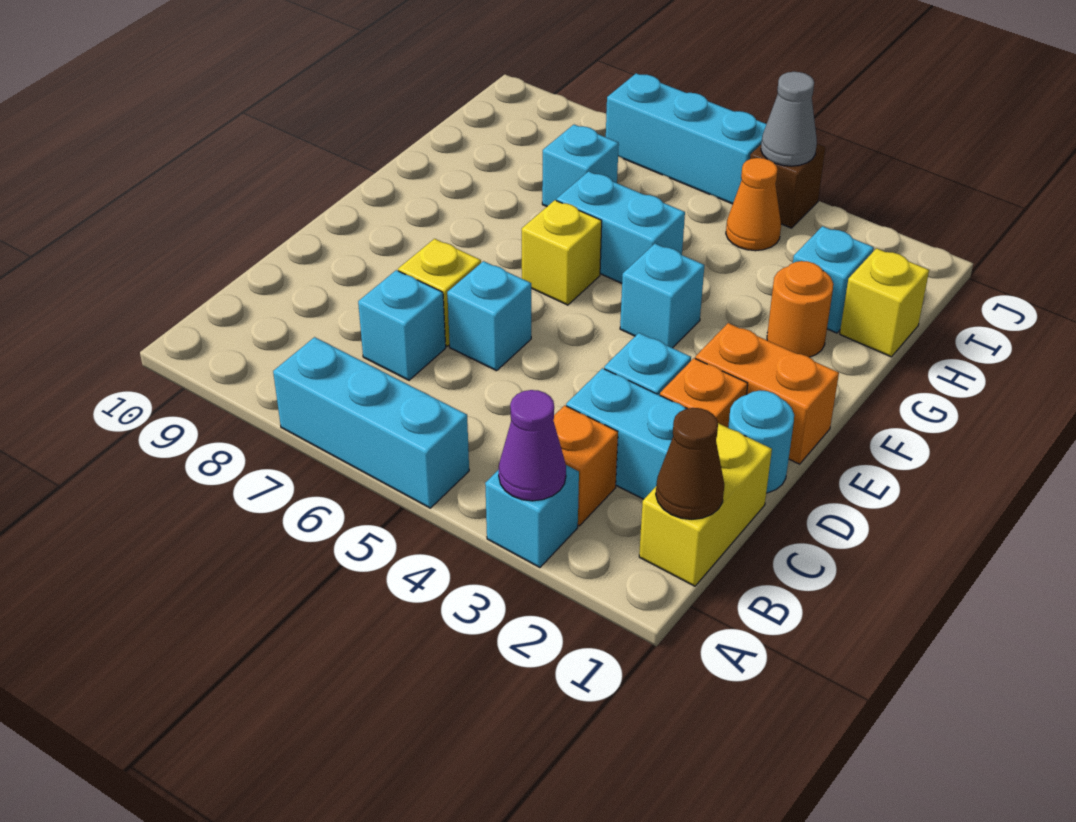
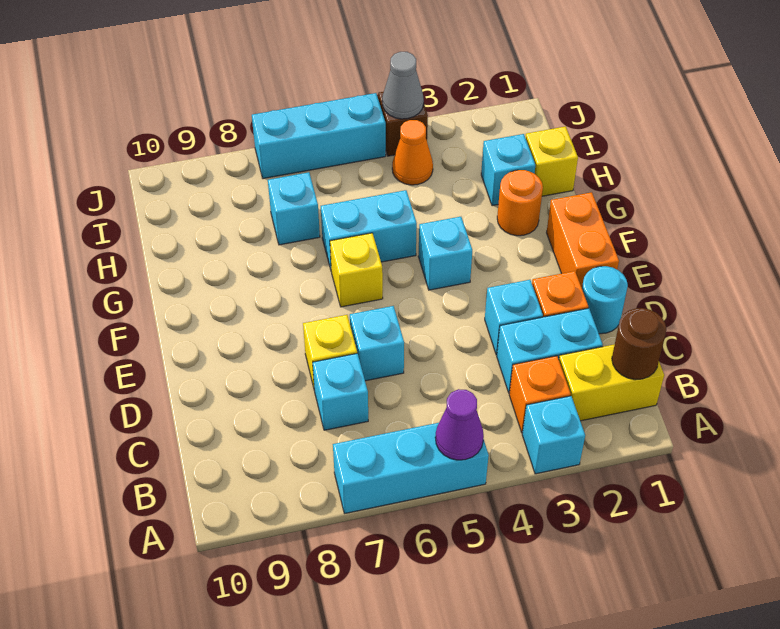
purple cone A3 level 2 -> purple cone A5 level 2
yellow brick B1:C1 level 1 -> yellow brick B1:B2 level 1
brown cone B1 level 2 -> brown round brick B1 level 2
orange brick E1:E2 level 1 -> orange brick E1:F1 level 1

